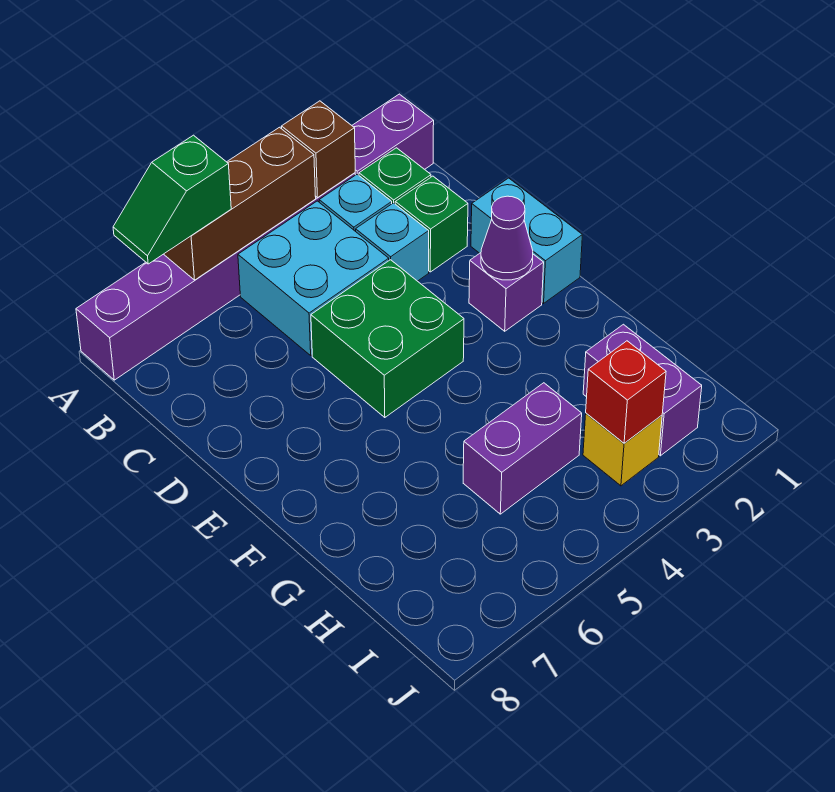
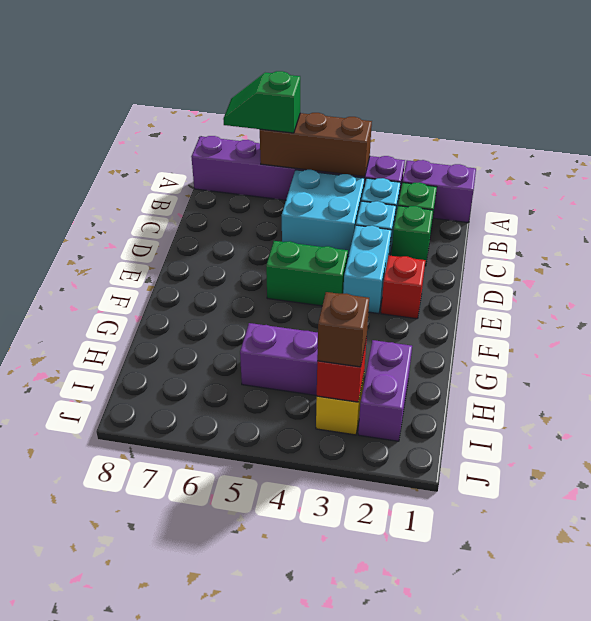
brown brick A3 level 2 -> brown brick I3 level 3
cyan brick D1:E1 level 1 -> cyan brick D3:E3 level 1
green brick D4:E5 level 1 -> green brick E4:E5 level 1
purple brick E2 level 1 -> red brick E2 level 1
purple cone E2 level 2 -> none

